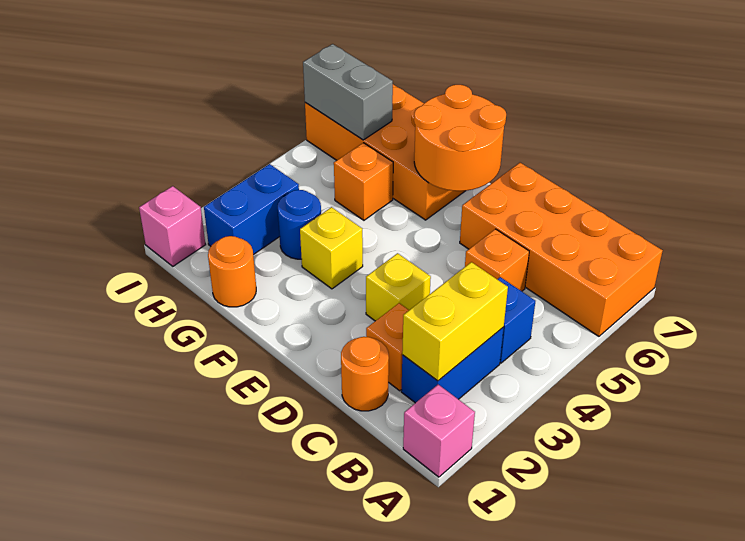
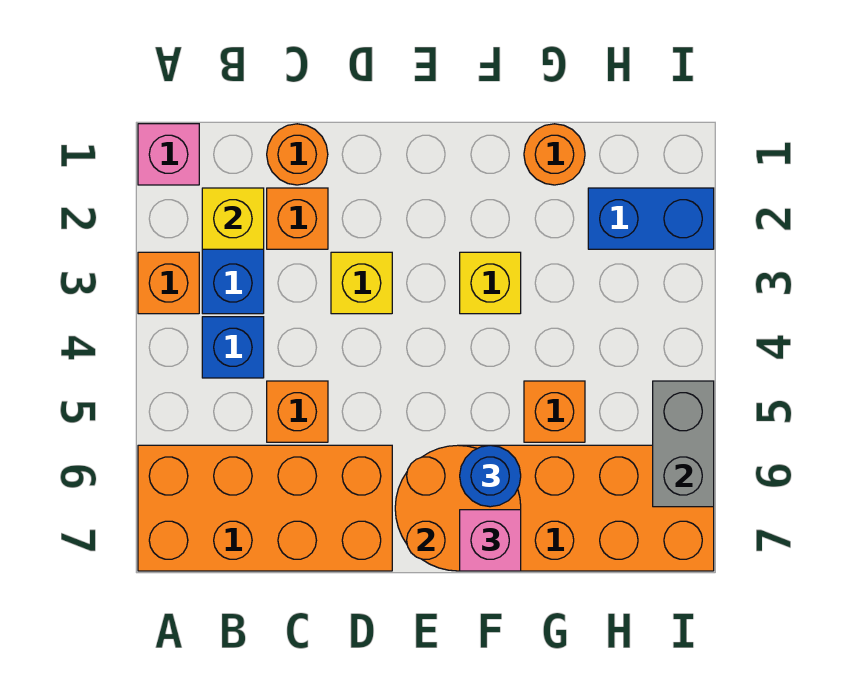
none -> orange brick A3 level 1
yellow brick B2:B3 level 2 -> yellow brick B2 level 2
blue round brick G3 level 1 -> blue round brick F6 level 3
blue brick H2:H3 level 1 -> blue brick H2:I2 level 1
grey brick H6:I6 level 2 -> grey brick I5:I6 level 2
pink brick I1 level 1 -> pink brick F7 level 3

